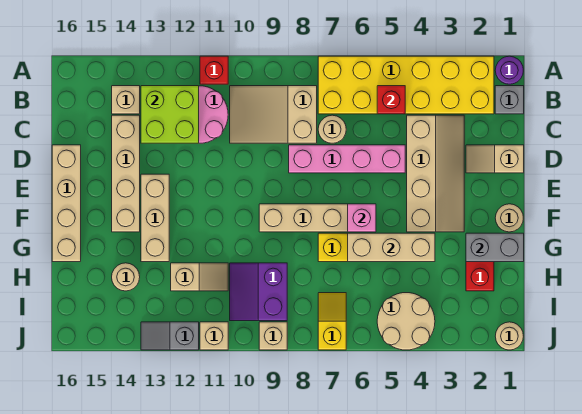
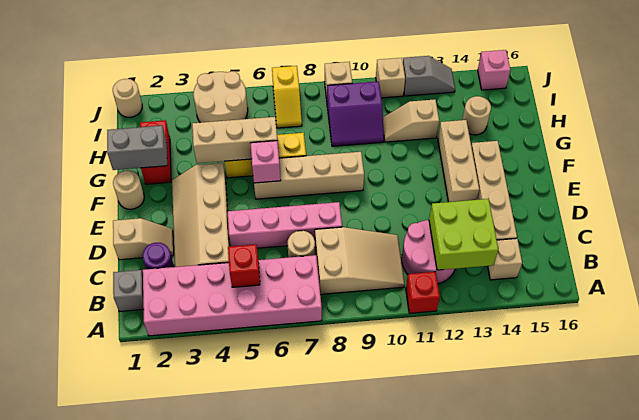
purple round brick A1 level 1 -> purple round brick C2 level 1
yellow brick A2:B7 level 1 -> pink brick A2:B7 level 1
tan brick D16:G16 level 1 -> none
purple slope H9:I10 level 1 top 9 -> purple slope H9:I10 level 1 top I
none -> pink brick J15 level 1

